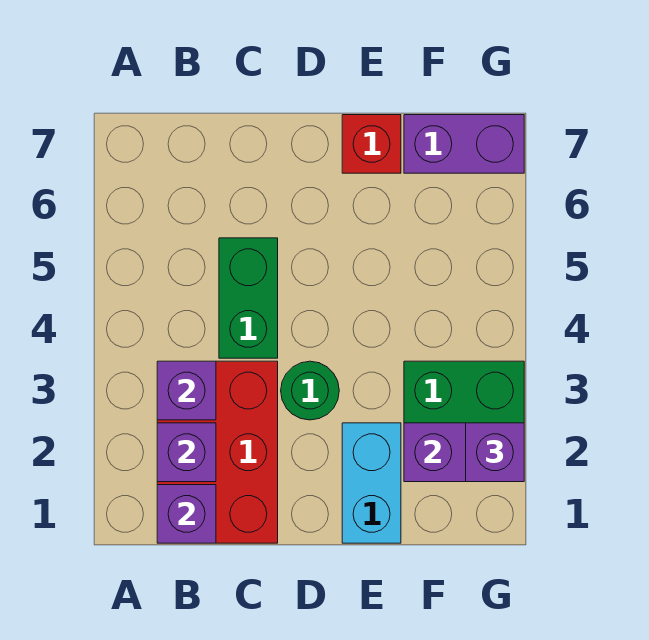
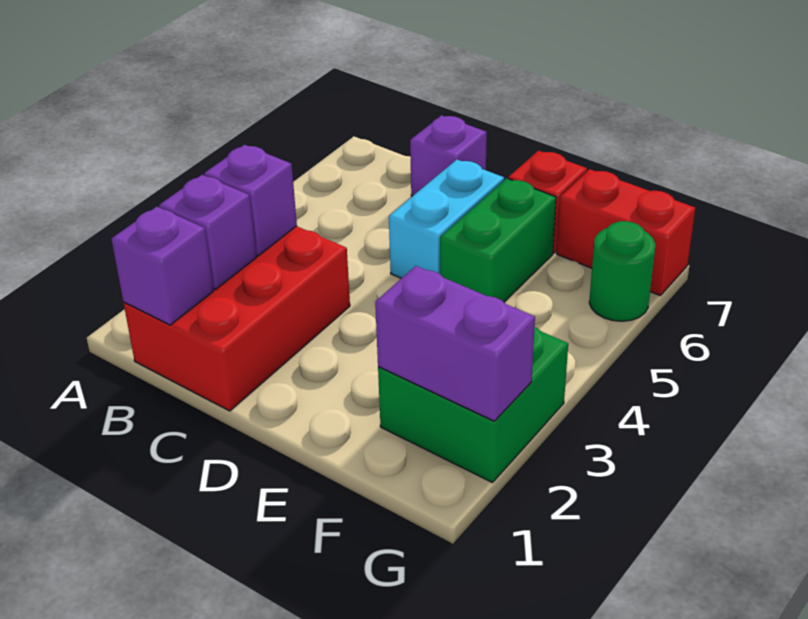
green brick C4:C5 level 1 -> green brick E5:E6 level 1
green round brick D3 level 1 -> green round brick G6 level 1
cyan brick E1:E2 level 1 -> cyan brick D5:D6 level 1
purple brick F7:G7 level 1 -> red brick F7:G7 level 1
purple brick G2 level 3 -> purple brick C7 level 1

